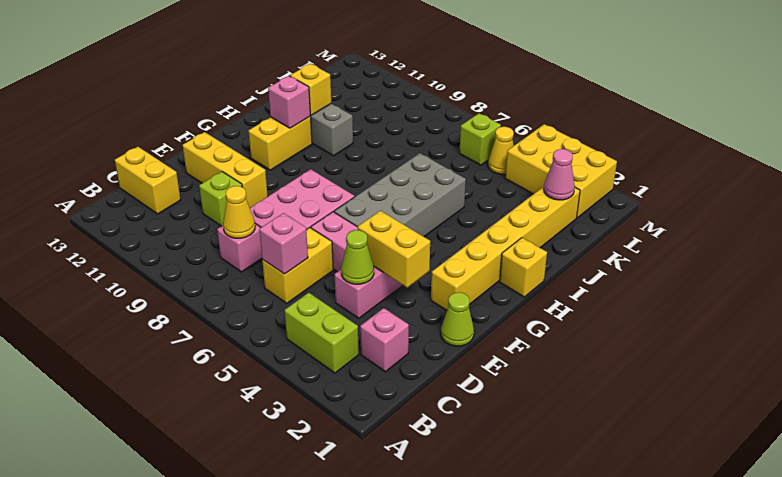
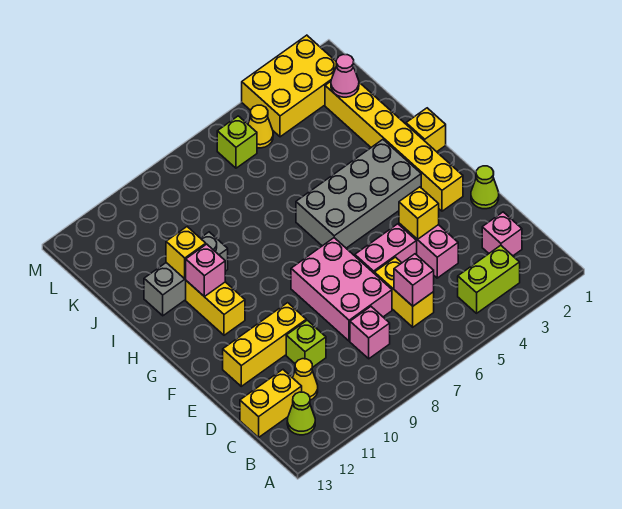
yellow cone C8 level 2 -> yellow cone C11 level 1
lime cone D4 level 2 -> lime cone B12 level 1
yellow brick E3:E4 level 2 -> yellow brick E4 level 2
grey brick F5:I6 level 1 -> grey brick G3:H6 level 1

